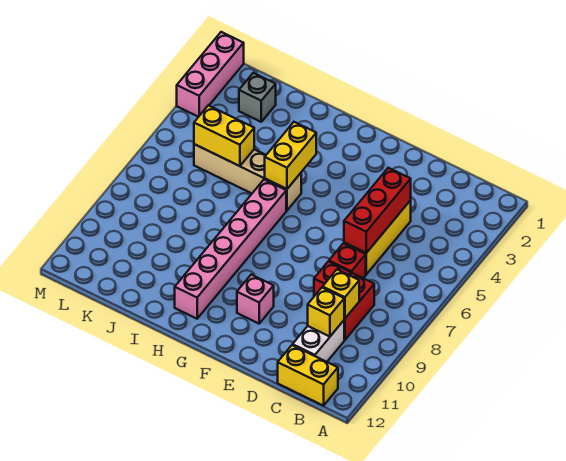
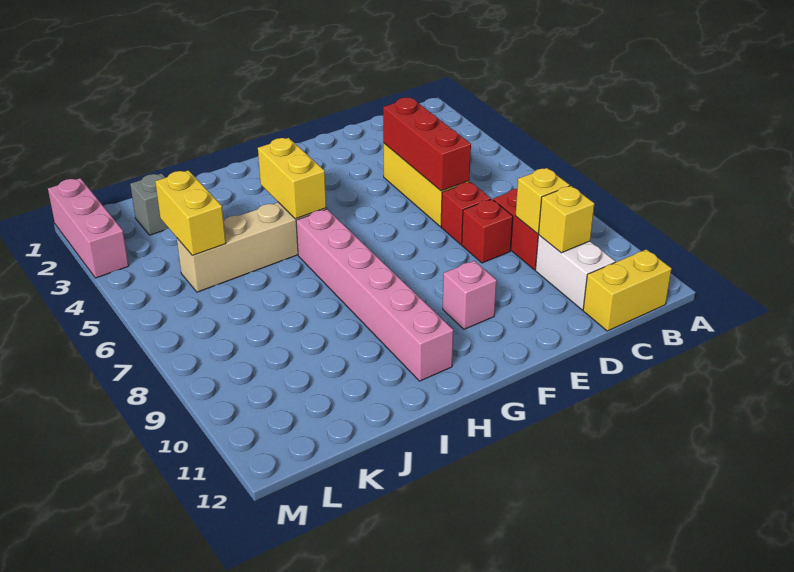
yellow brick J5:K5 level 2 -> yellow brick K4:K5 level 2

